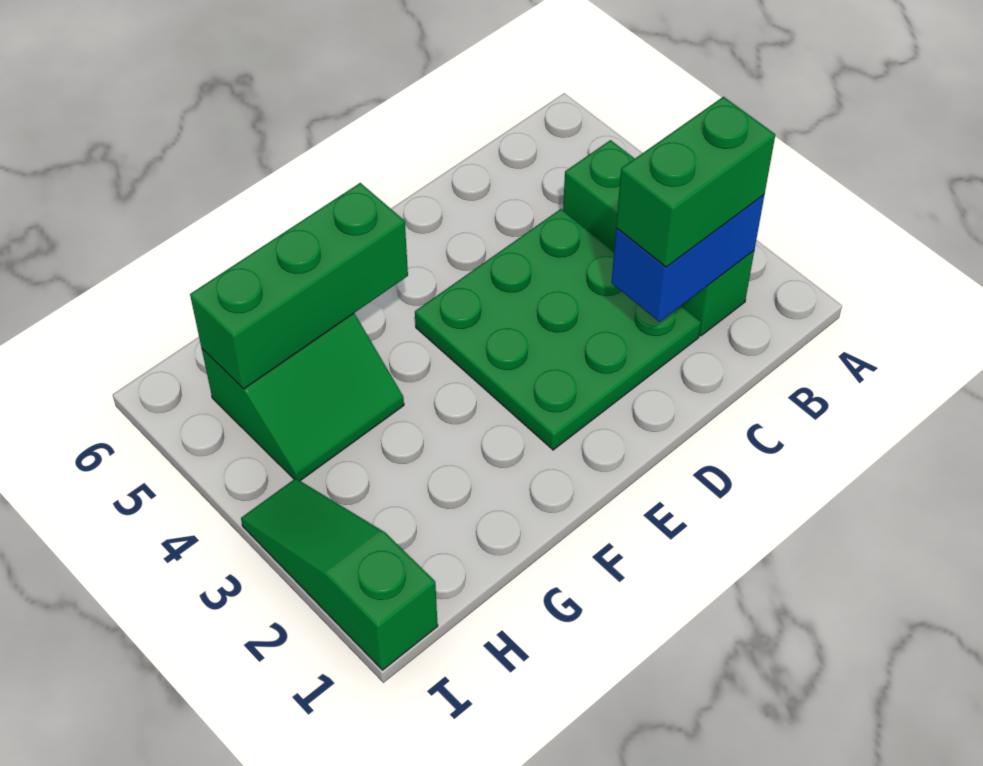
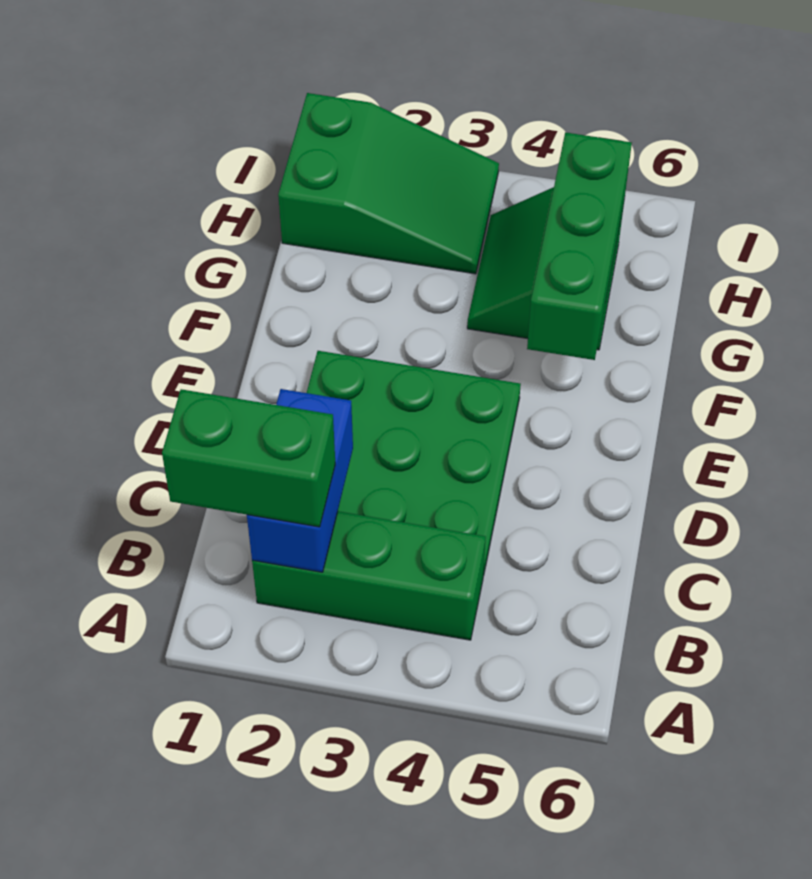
green brick B2:C2 level 3 -> green brick B1:B2 level 3
green slope I1:I3 level 1 top 1 -> green slope H1:I3 level 1 top 1

